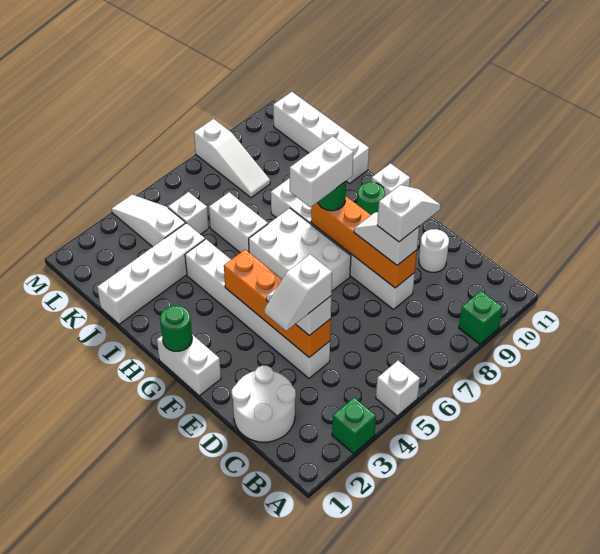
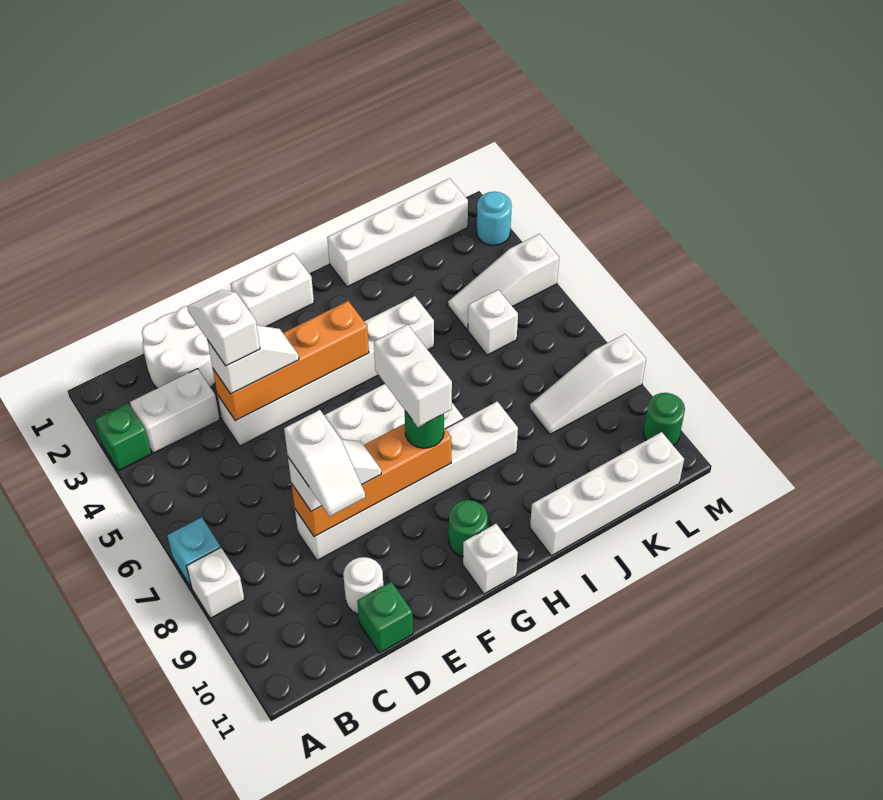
white brick A5 level 1 -> white brick A8 level 1
none -> cyan brick A7 level 1
green brick A9 level 1 -> green brick D11 level 1
green round brick G1 level 2 -> green round brick M10 level 1
white brick I6:J6 level 1 -> white brick B3:C3 level 1
white brick J1:J4 level 1 -> white brick I1:L1 level 1
white slope K4:M4 level 1 top K -> white slope K4:M4 level 1 top M
none -> cyan round brick M2 level 1

